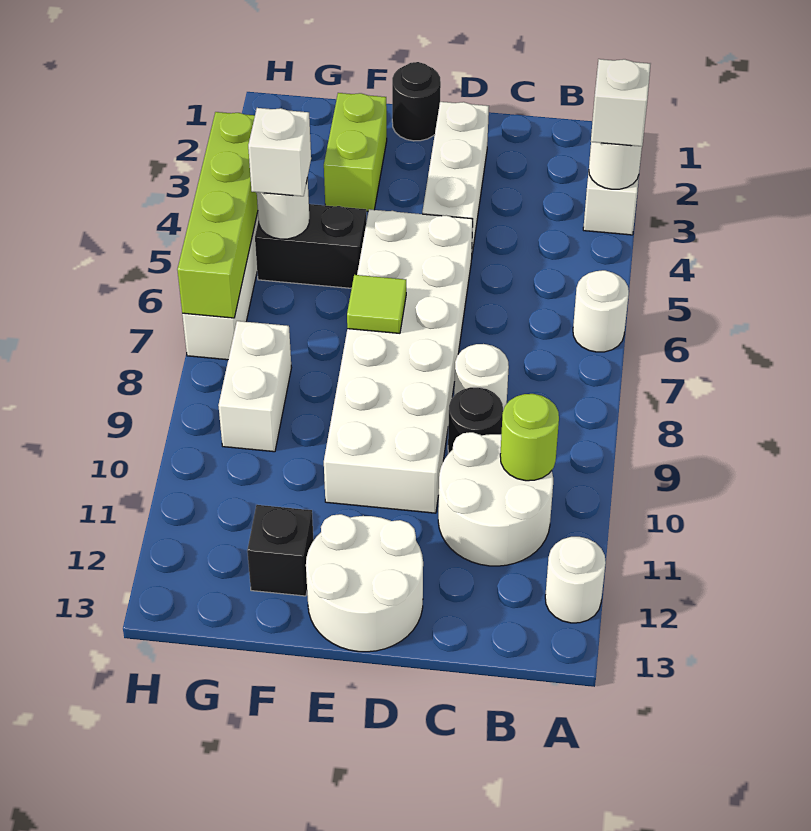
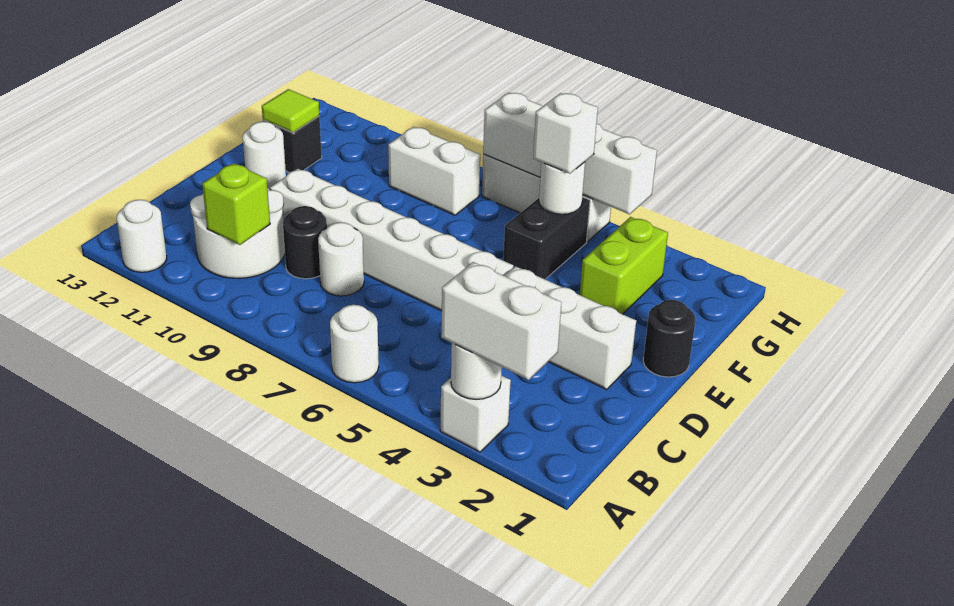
white brick A3 level 3 -> white brick A2:A3 level 3
lime round brick B10 level 2 -> lime brick B10 level 2
white brick D5:E10 level 1 -> white brick D5:D10 level 1
white round brick D12:E13 level 1 -> white round brick E12 level 1
lime tile E7 level 2 -> lime tile F12 level 2
lime brick F2:F3 level 1 -> lime brick F3:G3 level 1
lime brick H4:H7 level 2 -> white brick H4:H7 level 2

